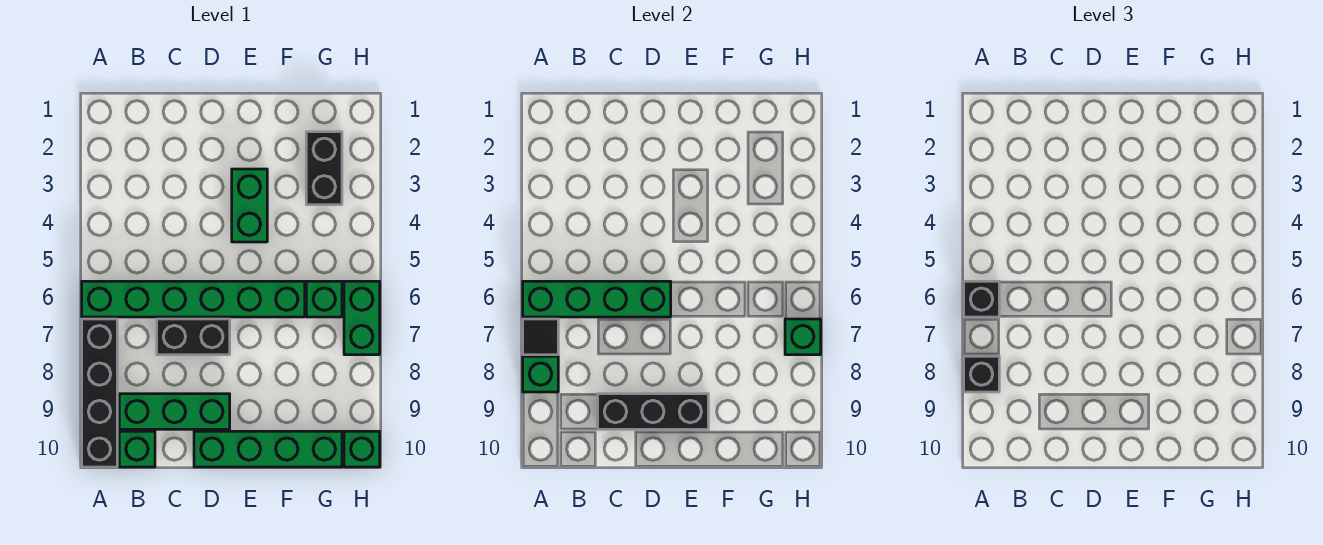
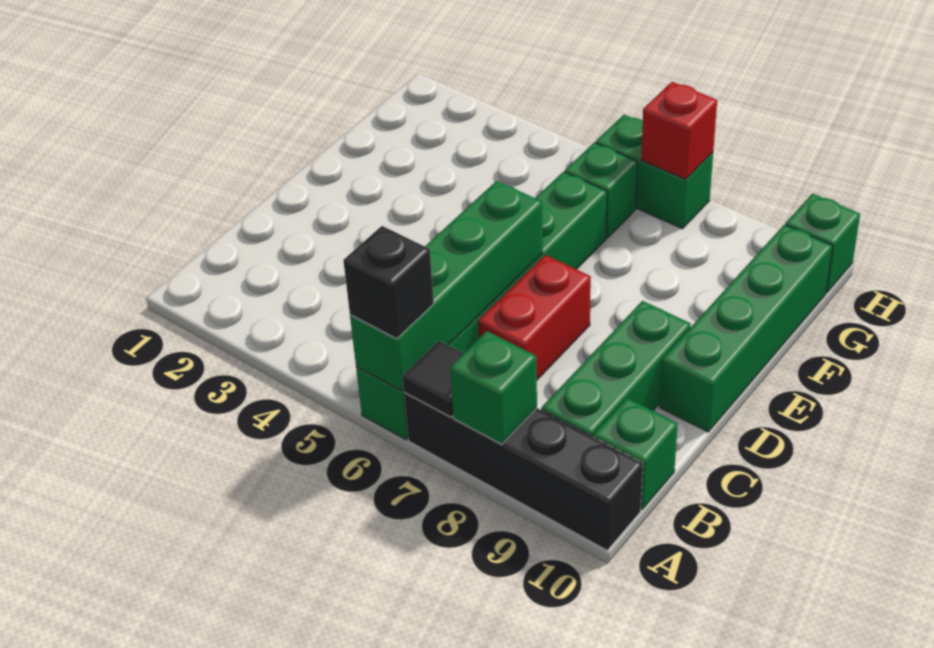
black brick A8 level 3 -> none
black brick C7:D7 level 1 -> red brick C7:D7 level 1
black brick C9:E9 level 2 -> none
green brick E3:E4 level 1 -> none
black brick G2:G3 level 1 -> none
green brick H7 level 2 -> red brick H7 level 2

